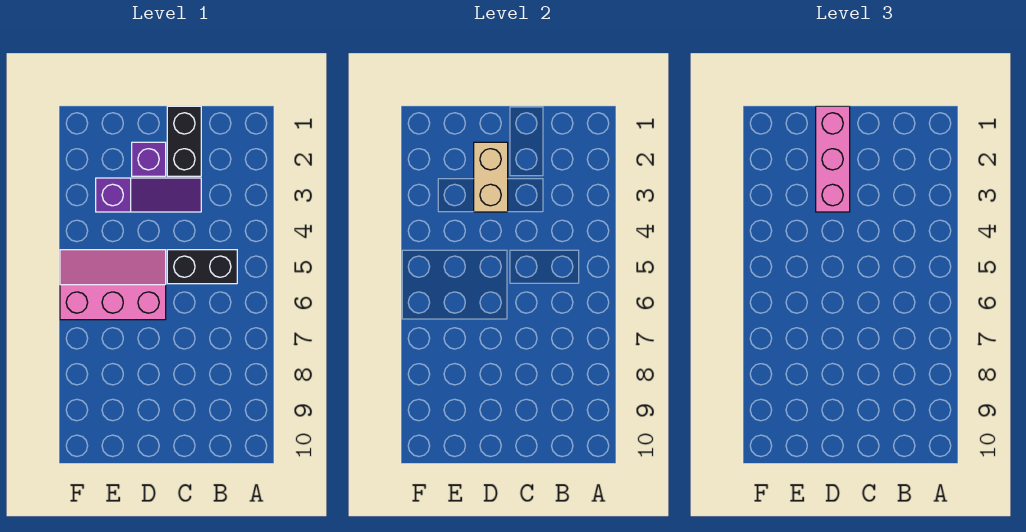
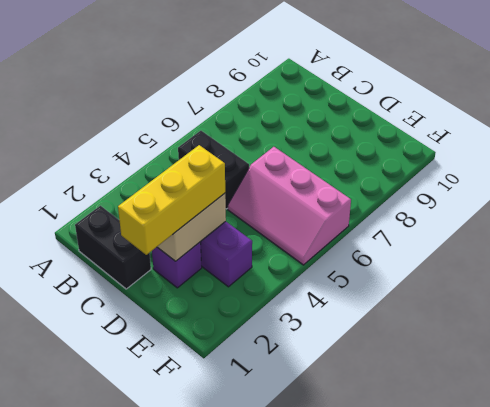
black brick C1:C2 level 1 -> black brick B1:C1 level 1
pink brick D1:D3 level 3 -> yellow brick D1:D3 level 3

